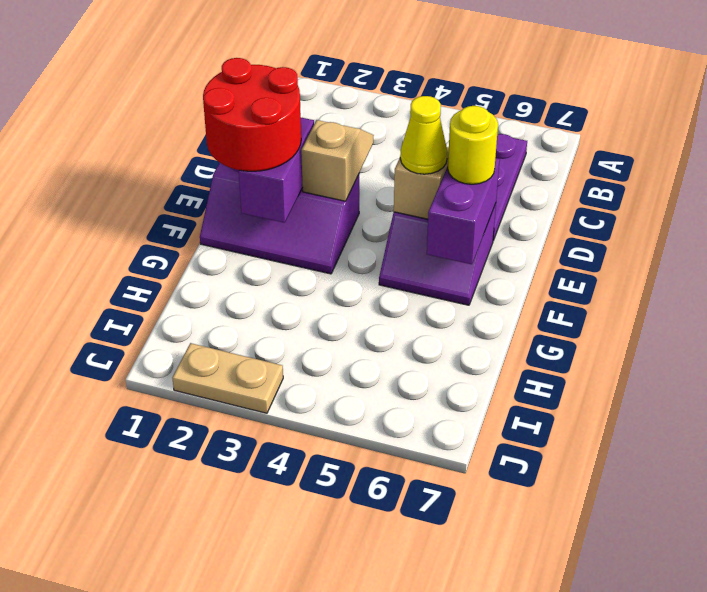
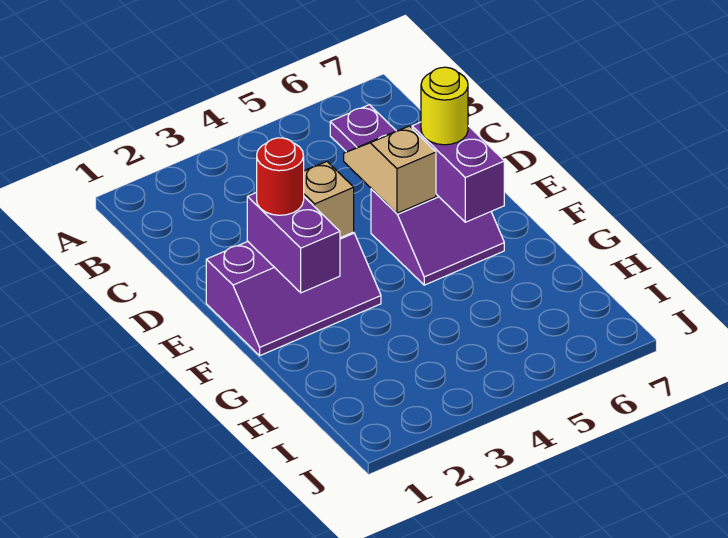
red round brick E1:F2 level 3 -> red round brick E2 level 3
yellow cone E5 level 3 -> none
tan plate J2:J3 level 1 -> none

